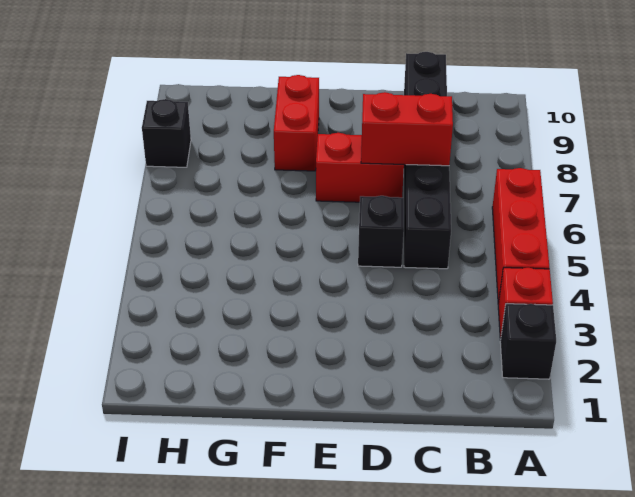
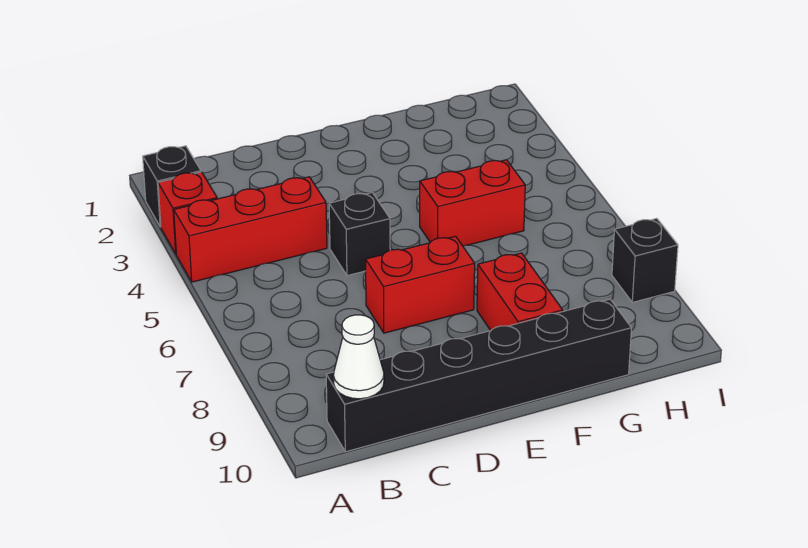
red brick A4:A6 level 1 -> red brick A4:C4 level 1
none -> white cone B10 level 2
black brick C5:C10 level 1 -> black brick B10:G10 level 1
red brick C7:D7 level 2 -> red brick F5:G5 level 1

